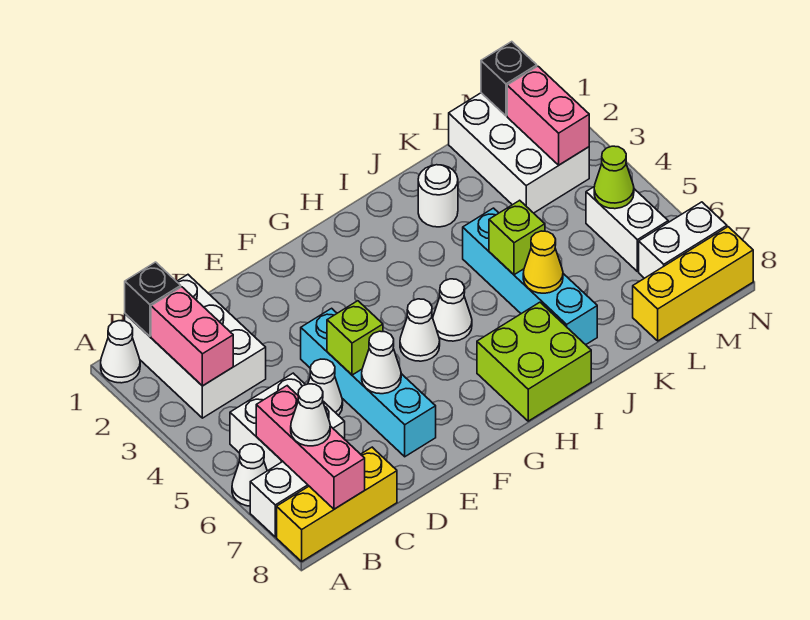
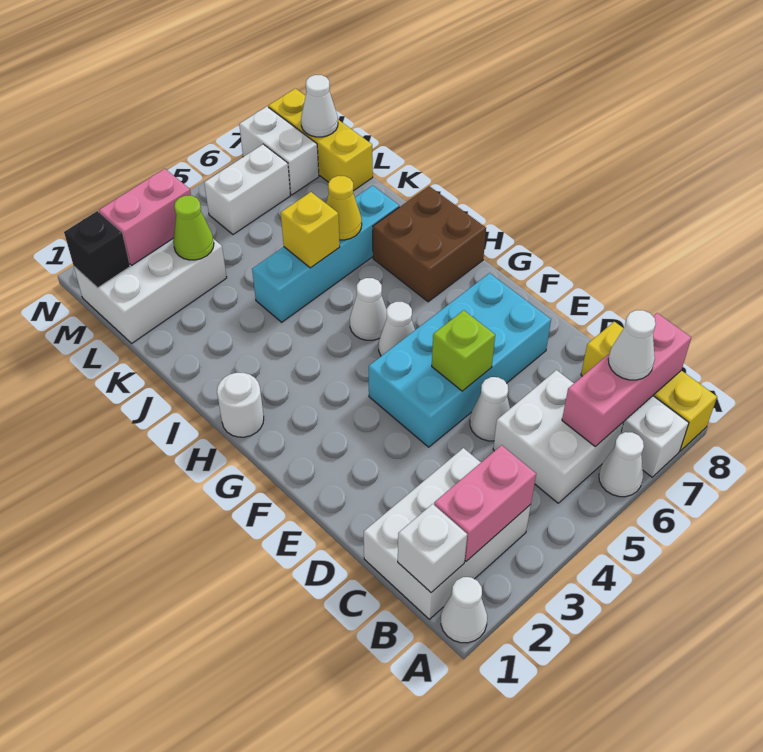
black brick B1 level 2 -> white brick B1 level 2
cyan brick E4:E7 level 1 -> cyan brick E4:F7 level 1
white cone E6 level 2 -> white cone M8 level 2
lime brick H7:I8 level 1 -> brown brick H7:I8 level 1
white round brick J2 level 1 -> white round brick H1 level 1
lime brick J5 level 2 -> yellow brick J5 level 2
lime cone M5 level 2 -> lime cone L3 level 2

